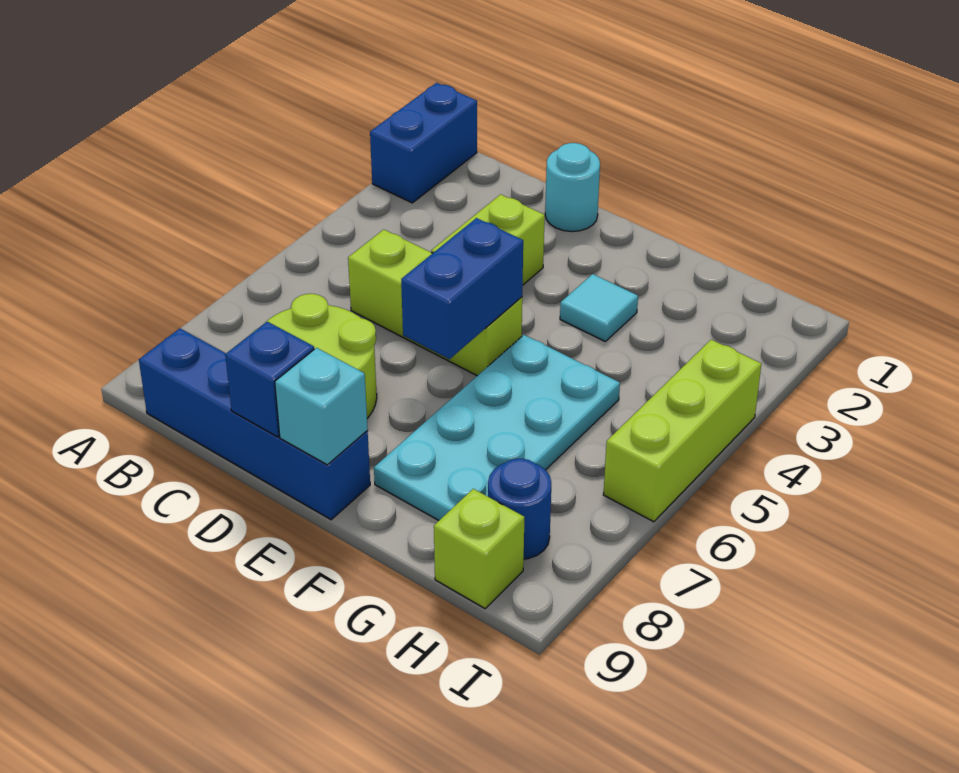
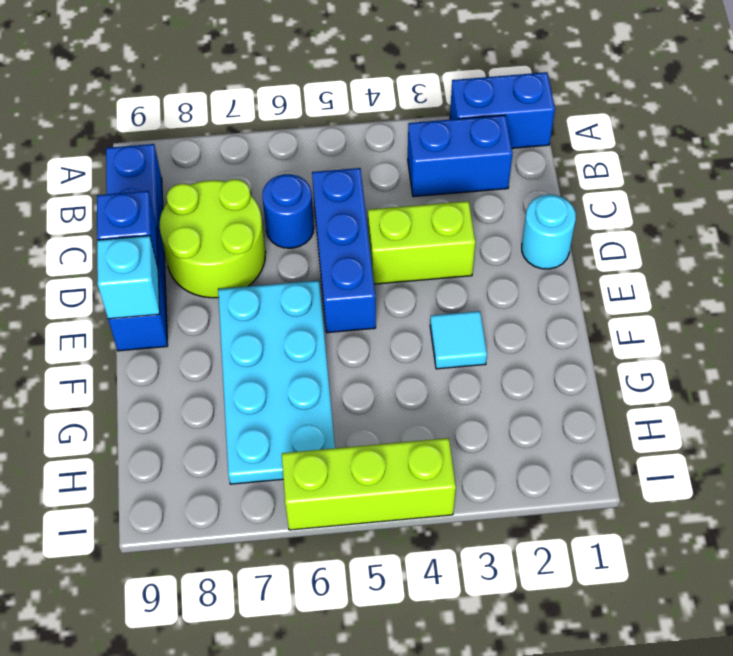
lime brick C5:E5 level 1 -> blue brick C5:E5 level 1
blue brick E5:E6 level 2 -> blue brick B2:B3 level 1
cyan plate F5:G8 level 1 -> cyan plate E6:H7 level 1
blue round brick H8 level 1 -> blue round brick C6 level 1
lime brick H9 level 1 -> none

